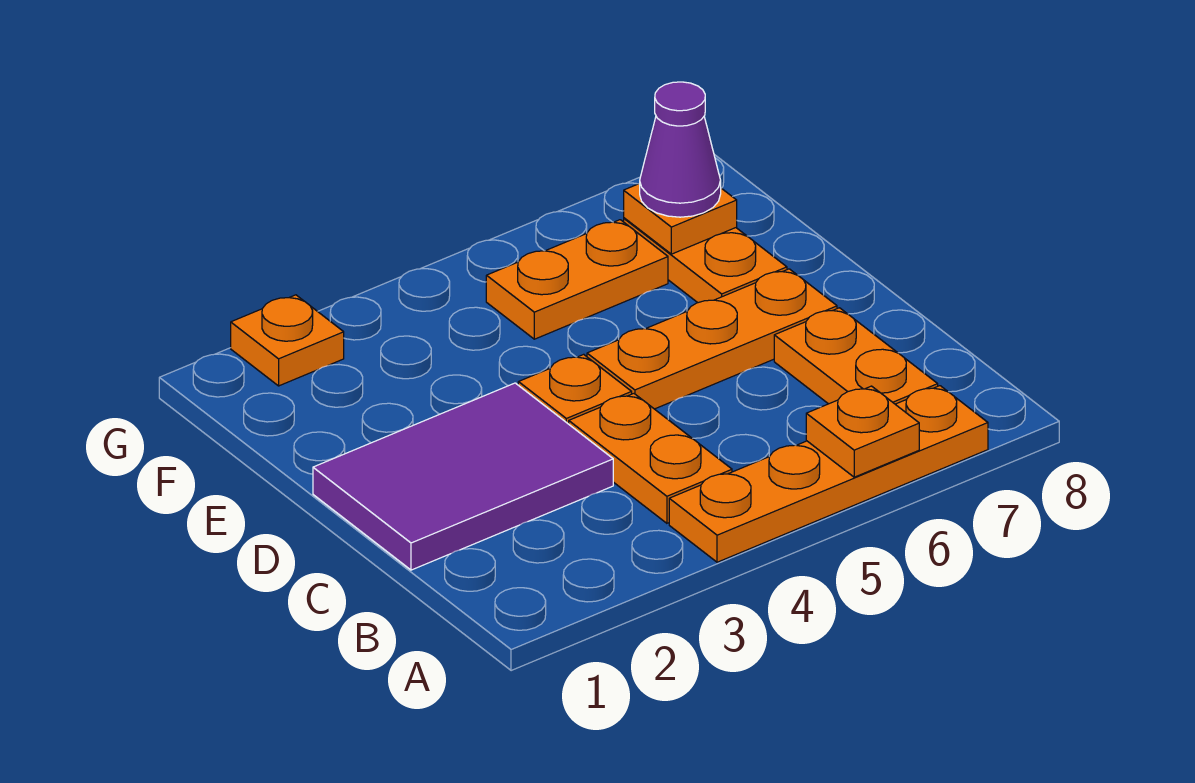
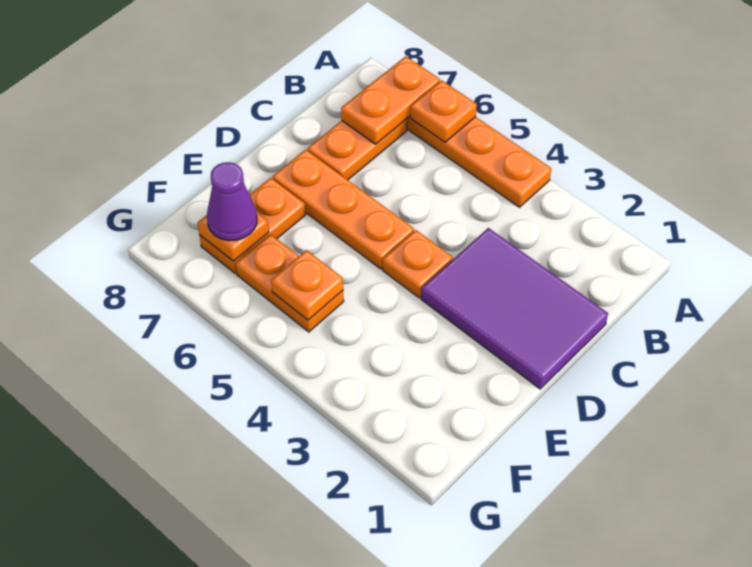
orange plate B4:C4 level 1 -> orange plate A7:B7 level 2
orange plate G2 level 1 -> orange plate F5 level 2

